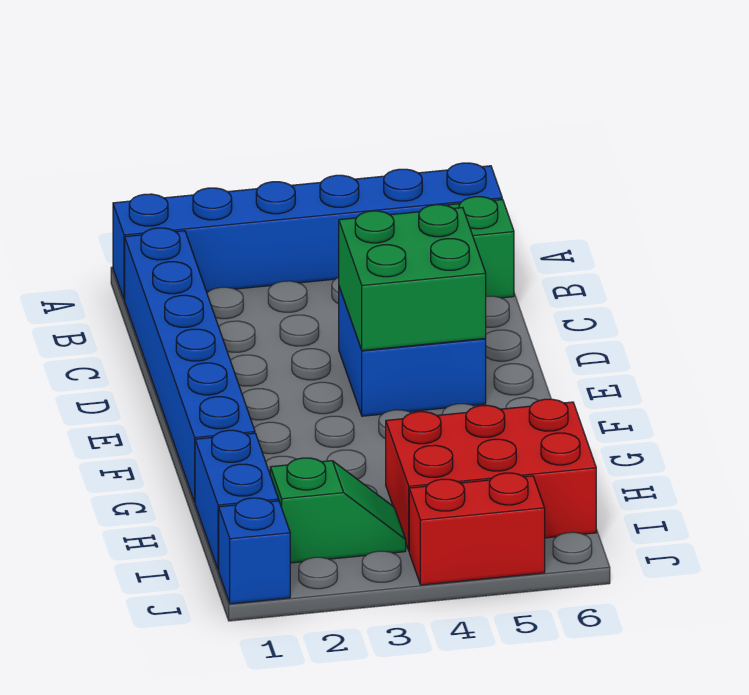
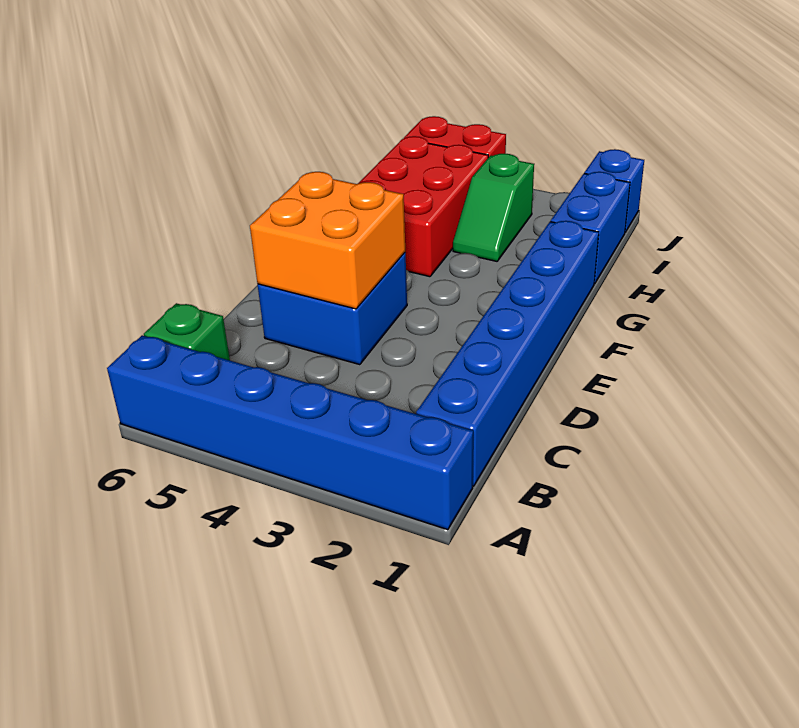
green brick D4:E5 level 2 -> orange brick D4:E5 level 2
red brick H4:I6 level 1 -> red brick G4:I5 level 1
green slope I2:I3 level 1 top 2 -> green slope H3:I3 level 1 top I

